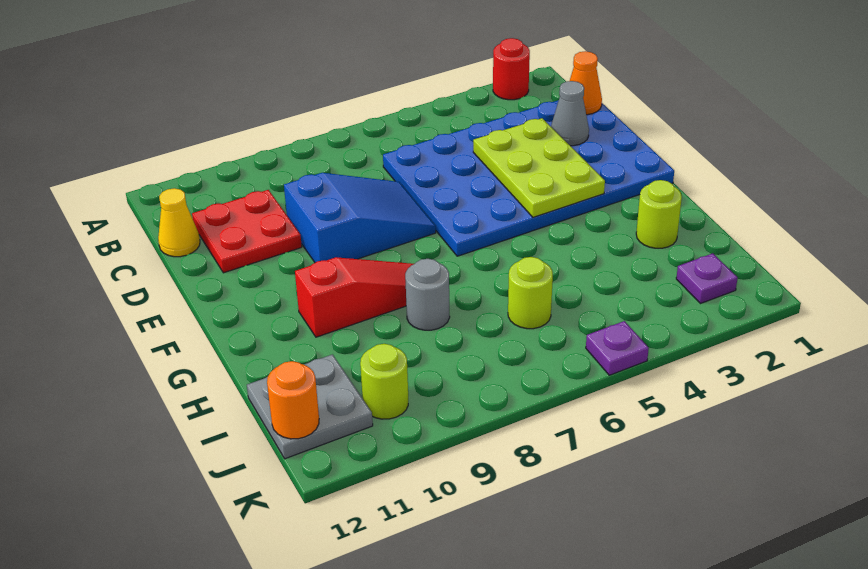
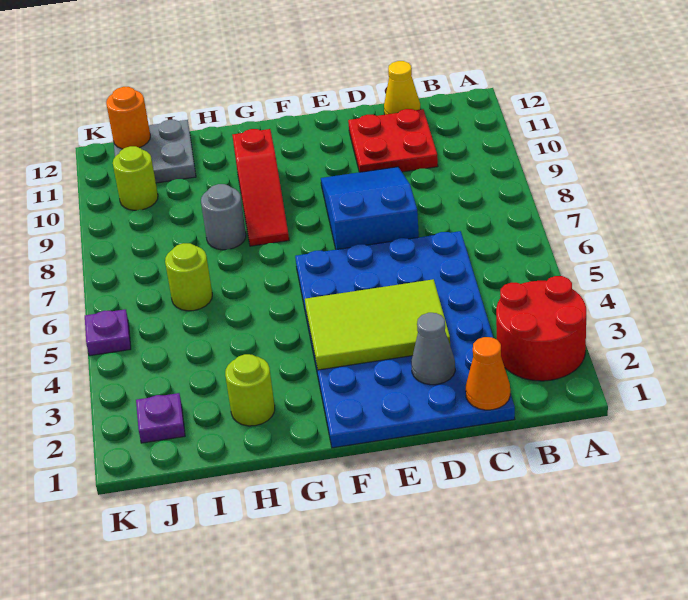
red round brick A2 level 1 -> red round brick A2:B3 level 1
lime plate D3:F4 level 2 -> lime tile D3:F4 level 2
blue slope D7:E9 level 1 top 9 -> blue slope D7:E9 level 1 top 7

